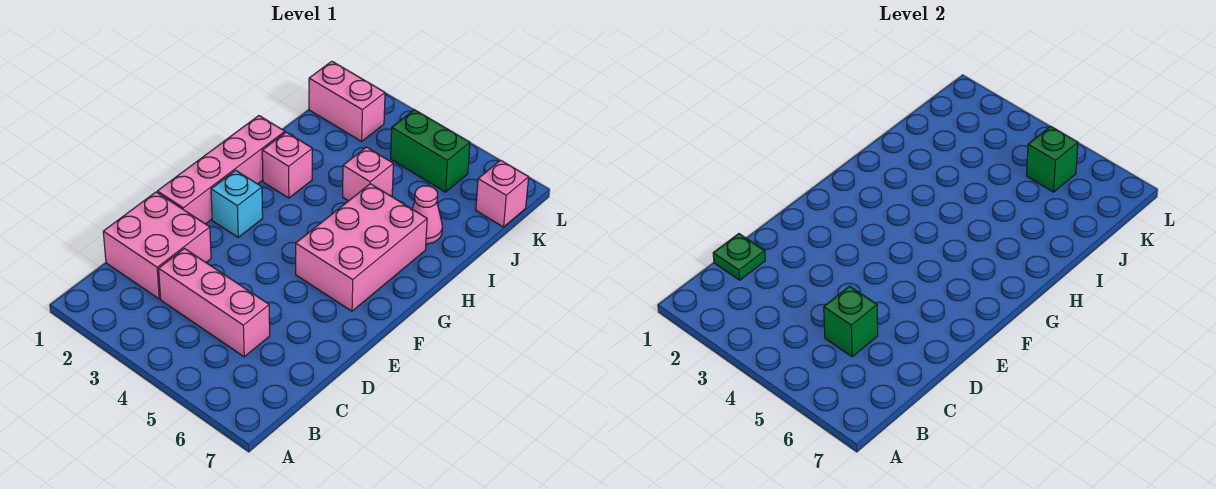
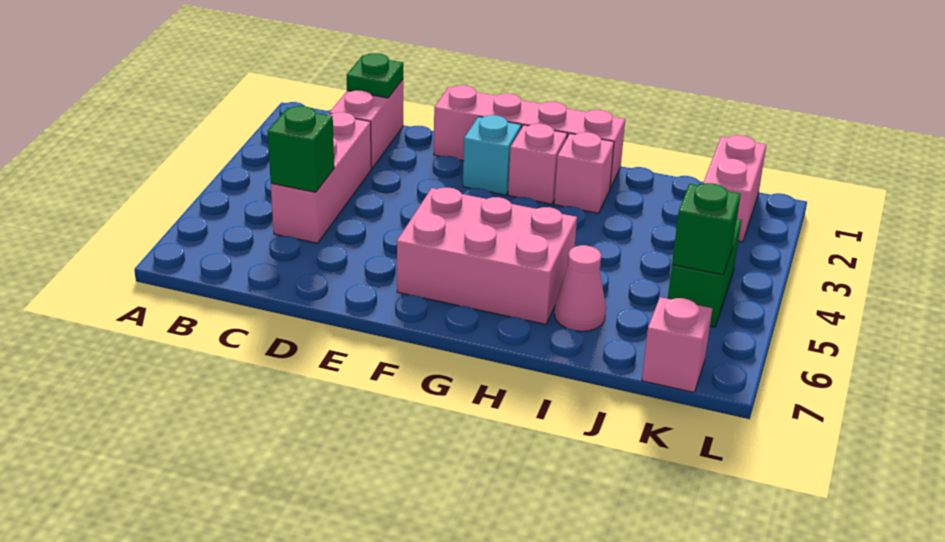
pink brick C1:D2 level 1 -> pink brick C1:C2 level 1
pink brick I4 level 1 -> pink brick G2 level 1

